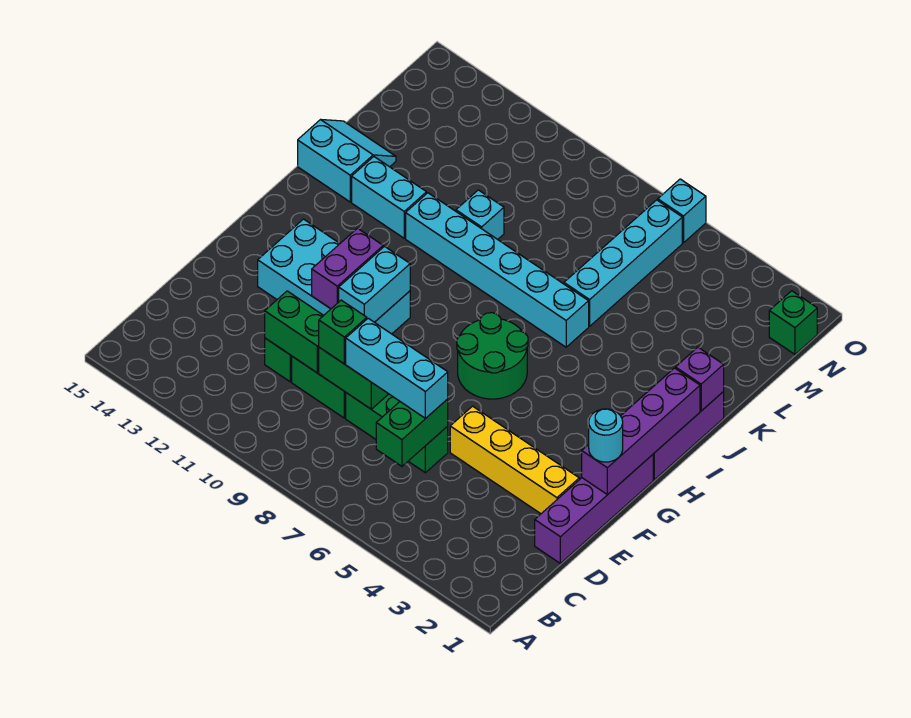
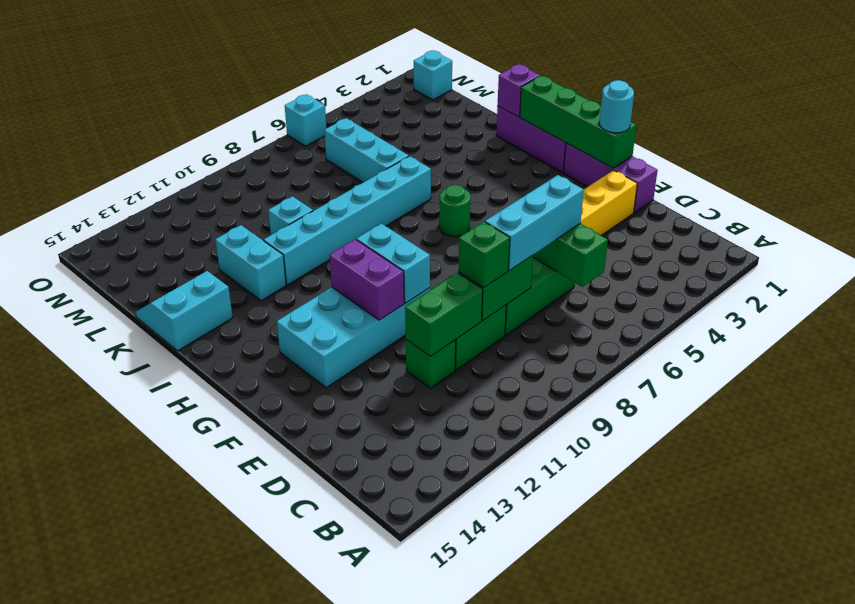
purple brick D1:G1 level 1 -> purple brick E1:G1 level 1
purple brick F1:I1 level 2 -> green brick F1:I1 level 2
green round brick G6:H7 level 1 -> green round brick H6 level 1
cyan brick J12:J13 level 1 -> cyan brick J12:K12 level 1
cyan brick K6:N6 level 1 -> cyan brick K6:M6 level 1
green brick N1 level 1 -> cyan brick N1 level 1

